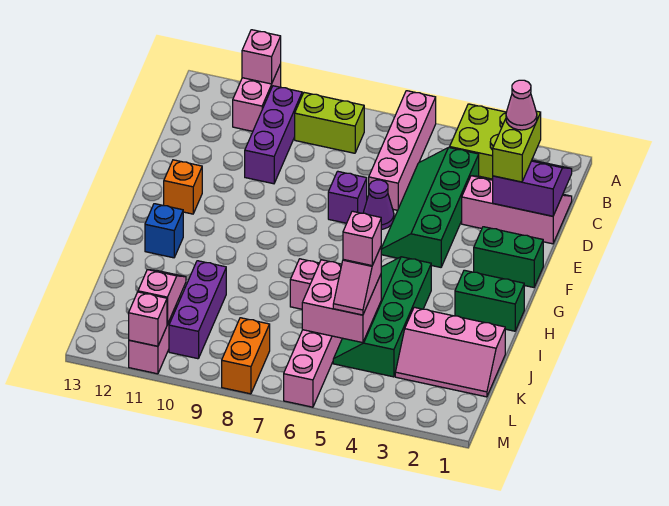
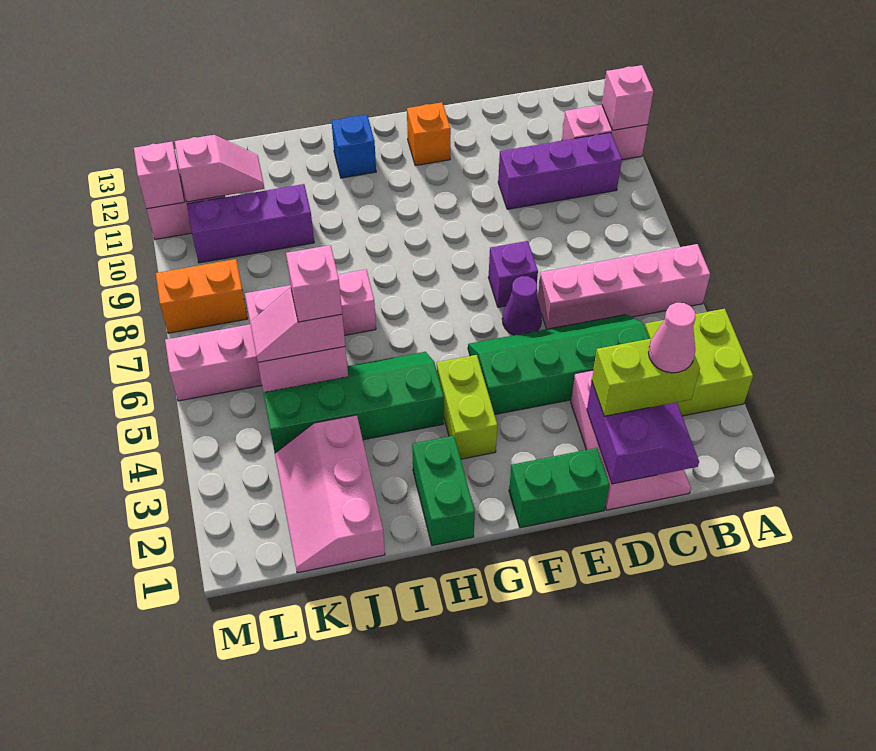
lime brick B8:B9 level 1 -> lime brick G3:G4 level 1
green brick F1:F2 level 1 -> green brick E1:F1 level 1

